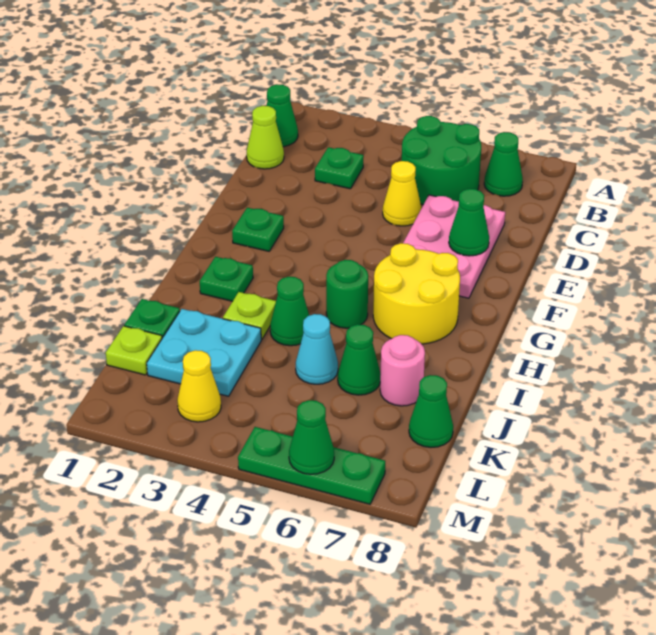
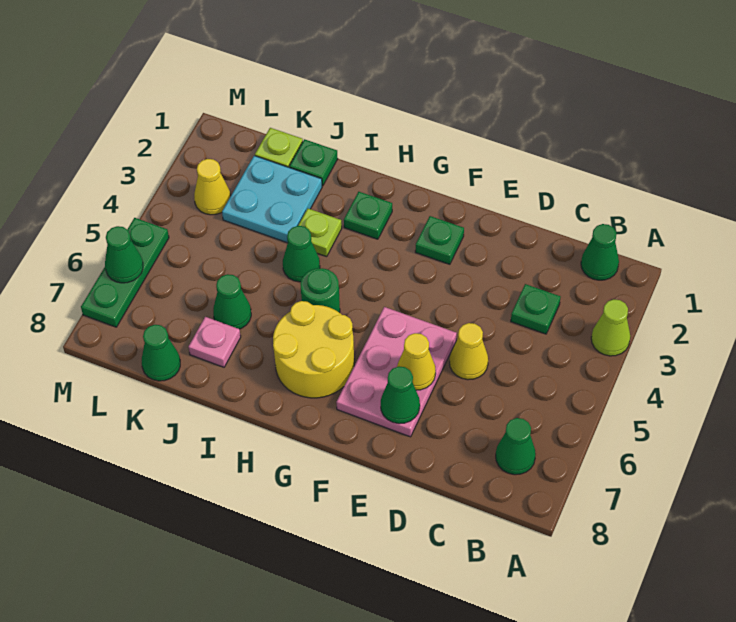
green round brick B5:C6 level 1 -> none
lime cone C1 level 1 -> lime cone A3 level 1
pink plate D6:F7 level 1 -> pink plate E5:F7 level 1
none -> yellow cone E6 level 2
cyan cone J5 level 1 -> none
pink round brick J7 level 1 -> pink plate J7 level 1

